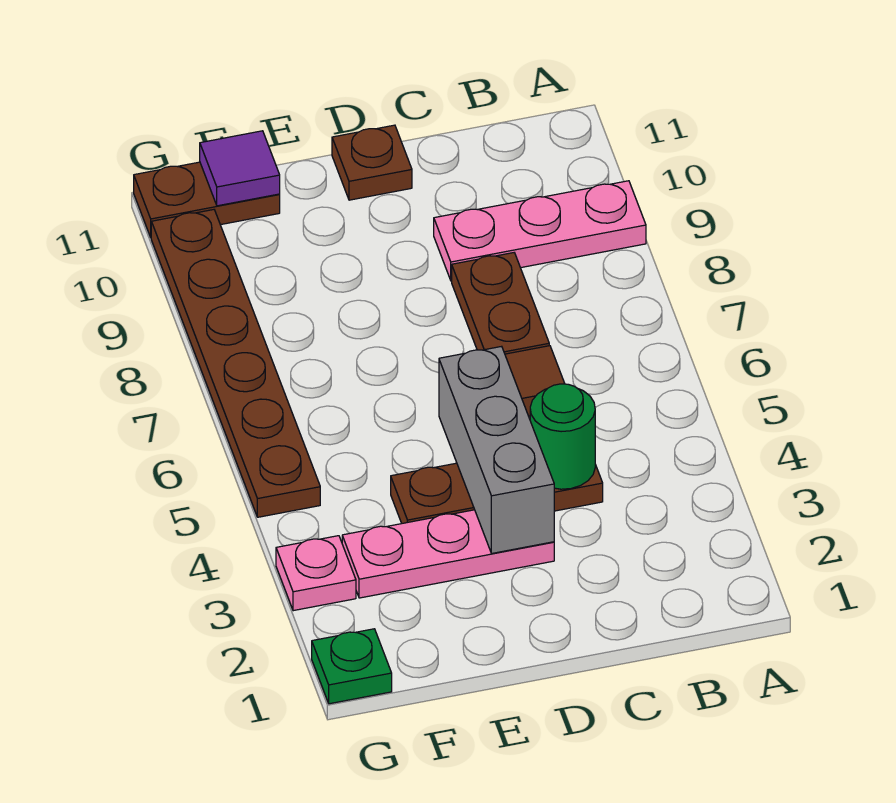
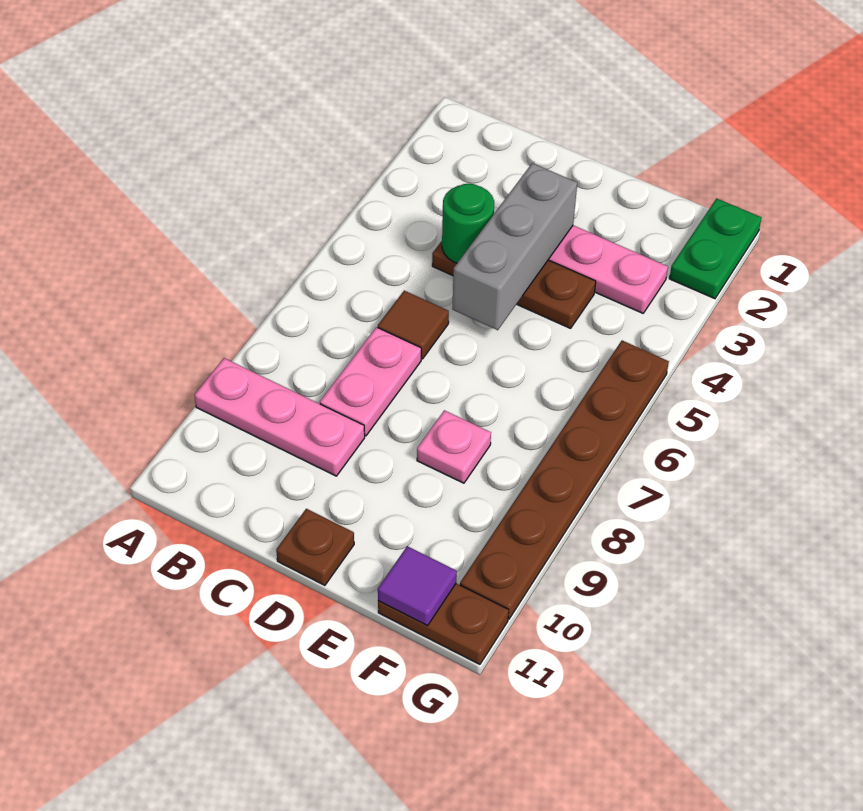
brown plate C7:C8 level 1 -> pink plate C7:C8 level 1
green plate G1 level 1 -> green plate G1:G2 level 1
pink plate G3 level 1 -> pink plate E8 level 1

